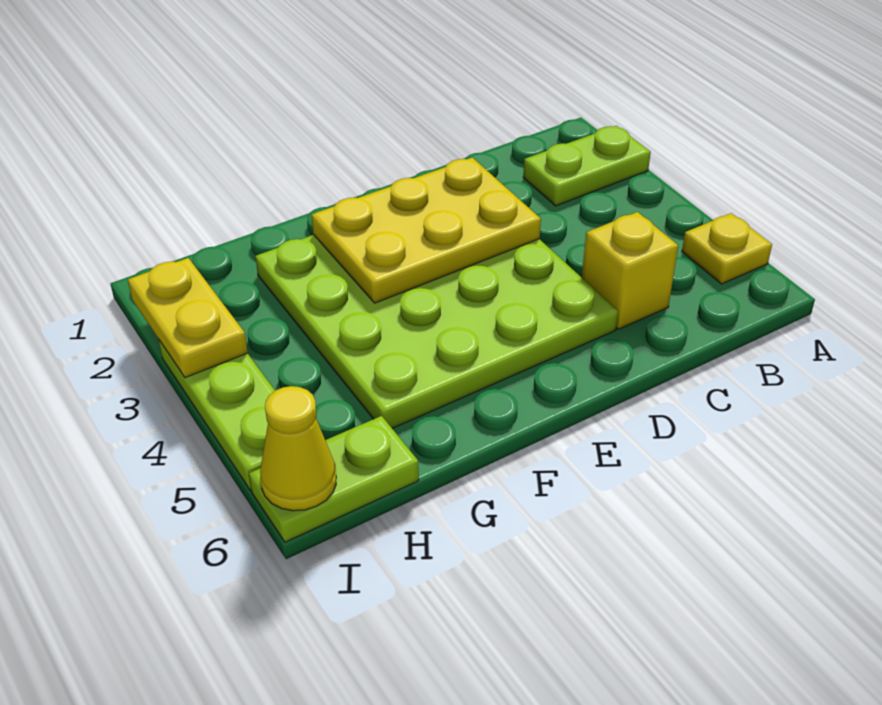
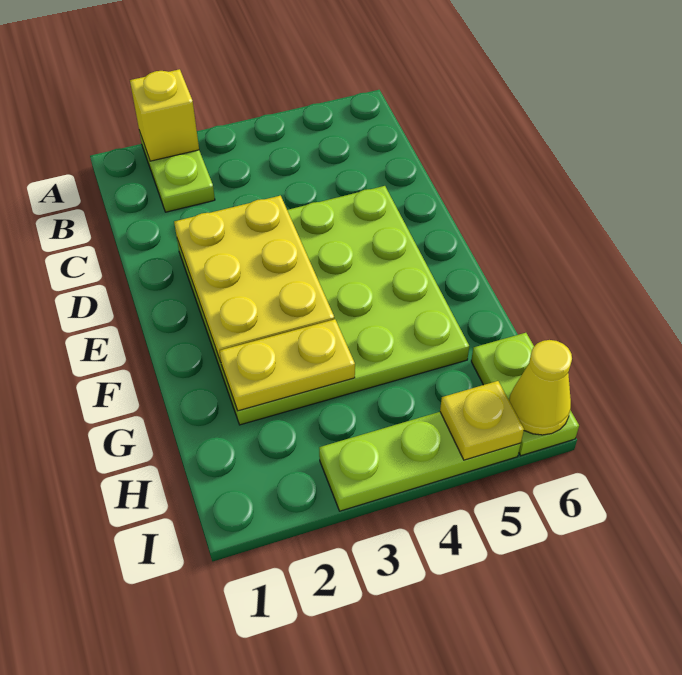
yellow plate A5 level 1 -> yellow plate I5 level 2
yellow brick C5 level 1 -> yellow brick A2 level 2
yellow plate I2:I3 level 2 -> yellow plate G2:G3 level 2

